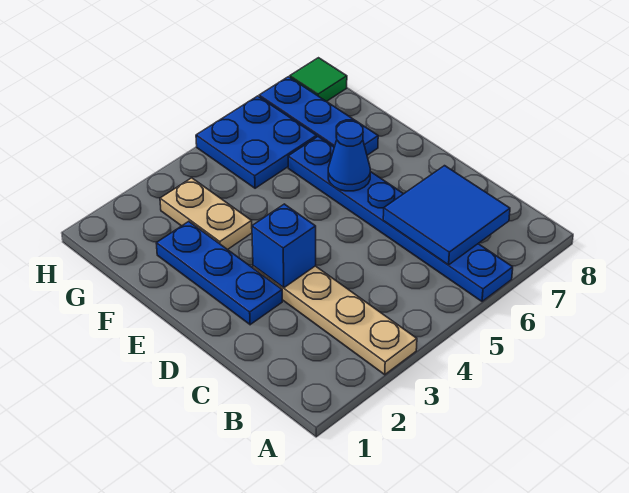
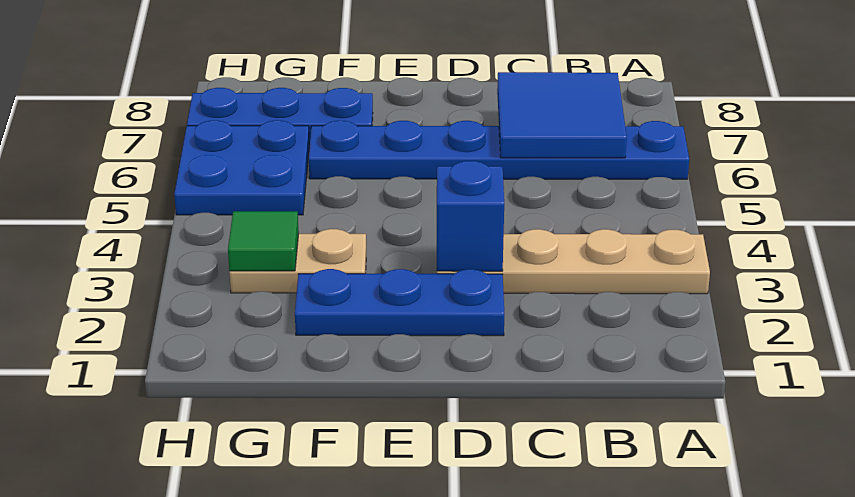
blue cone E6 level 2 -> none
green tile H8 level 1 -> green tile G3 level 2

